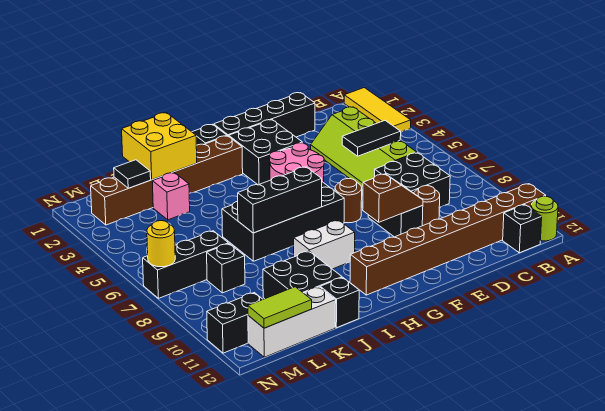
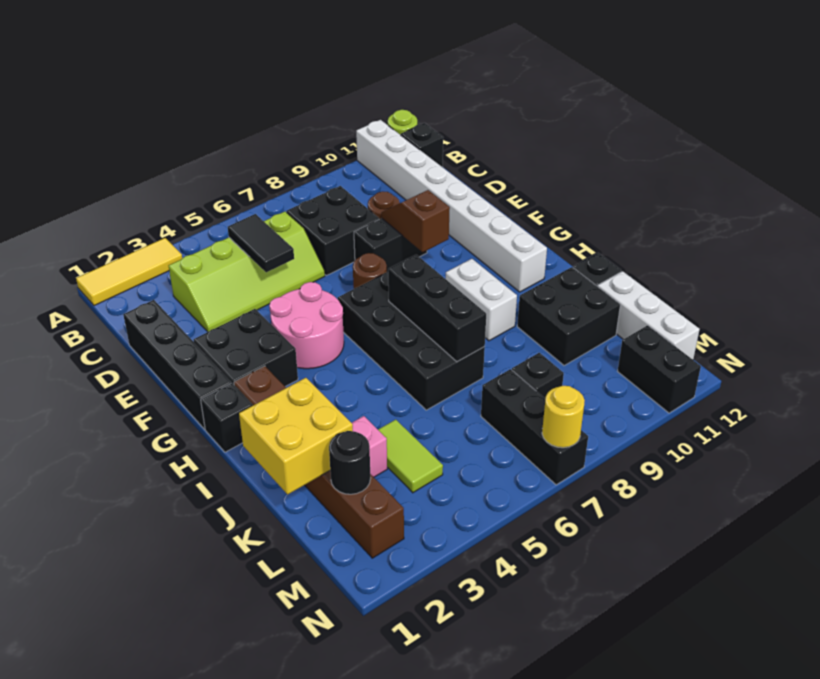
brown brick A11:H11 level 1 -> white brick A11:H11 level 1
black tile L2 level 2 -> black round brick L2 level 2
lime tile L12:M12 level 2 -> lime tile K4:L4 level 1

